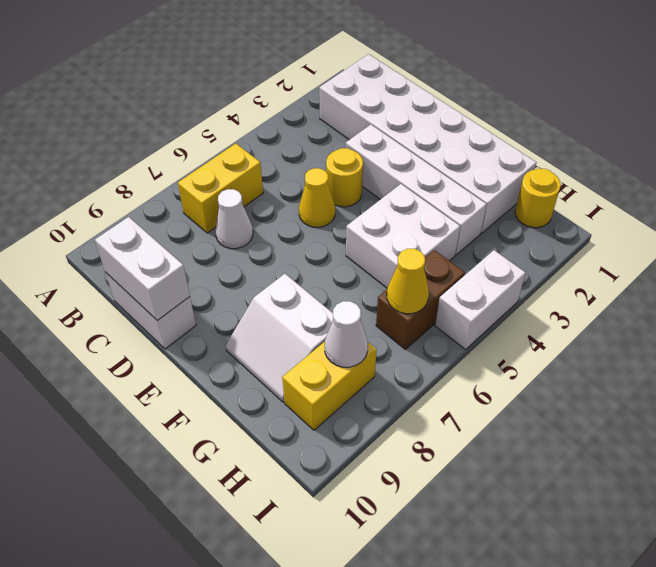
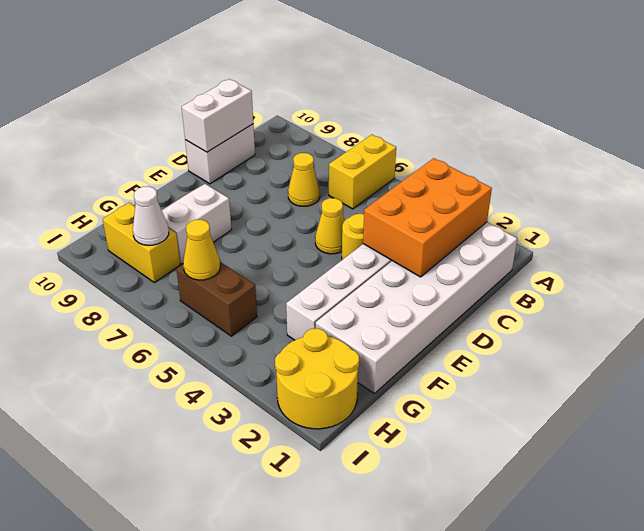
none -> orange brick B2:D3 level 2
yellow brick B6:B7 level 1 -> yellow brick A6:B6 level 1
white cone C7 level 1 -> yellow cone C7 level 1
white brick F4:G5 level 1 -> none
yellow round brick H1 level 1 -> yellow round brick H1:I2 level 1
white brick I4:I5 level 1 -> none

